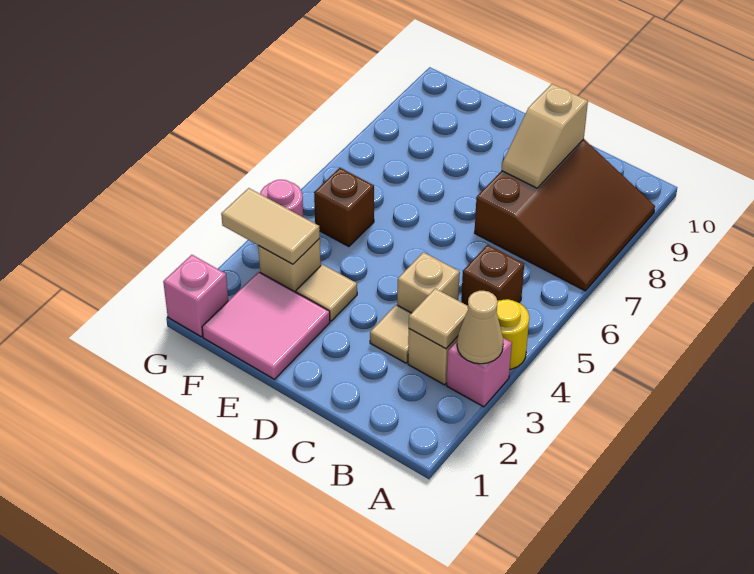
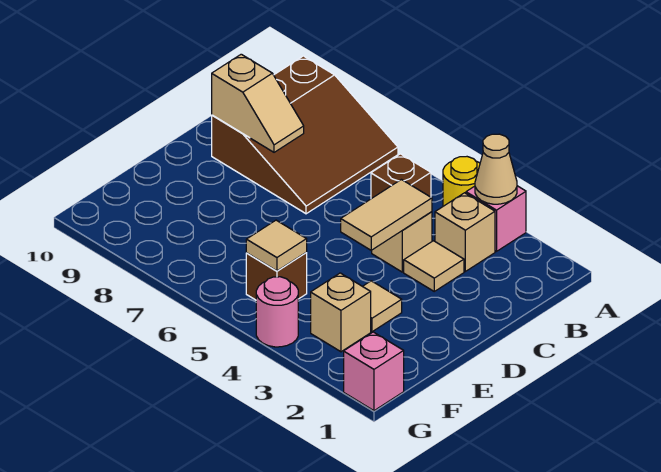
brown slope A7:C9 level 1 top C -> brown slope A7:C9 level 1 top 9
tan tile B3 level 2 -> tan tile F5 level 2
pink tile E1:F2 level 1 -> none
tan tile F3:G3 level 2 -> tan tile C4:D4 level 2

